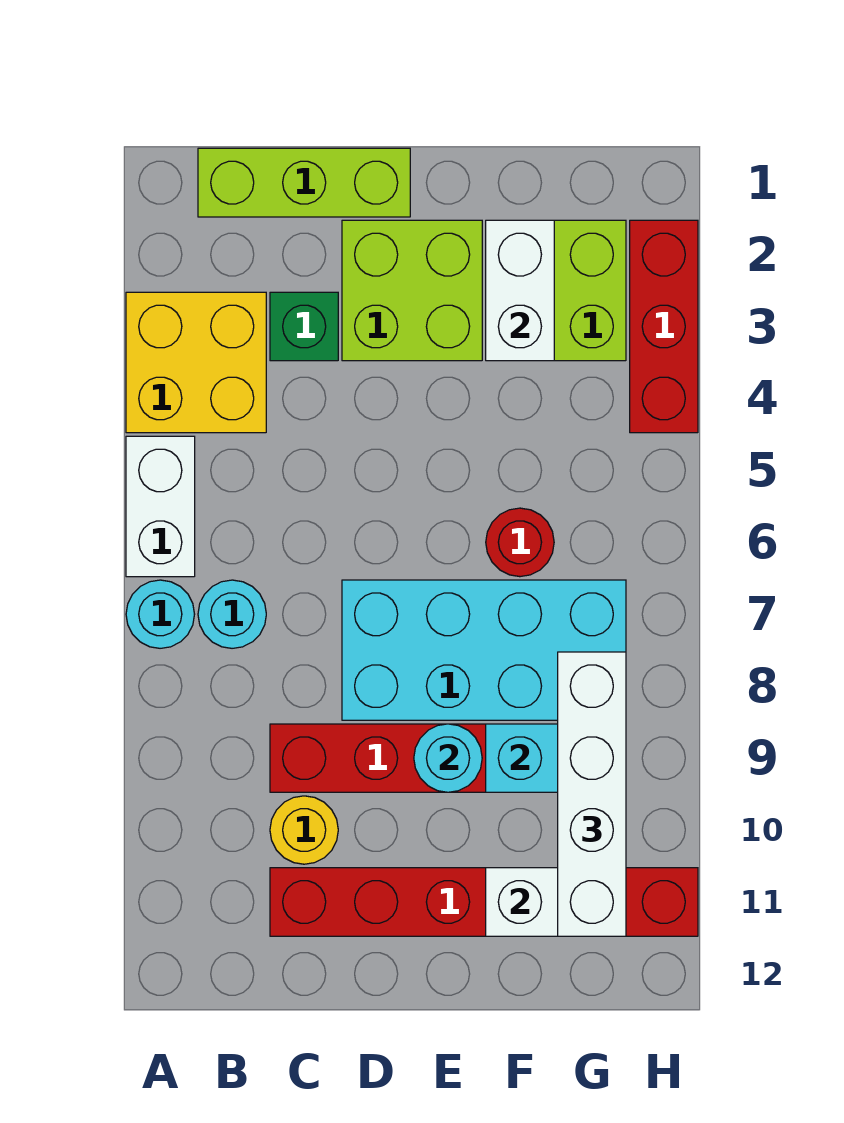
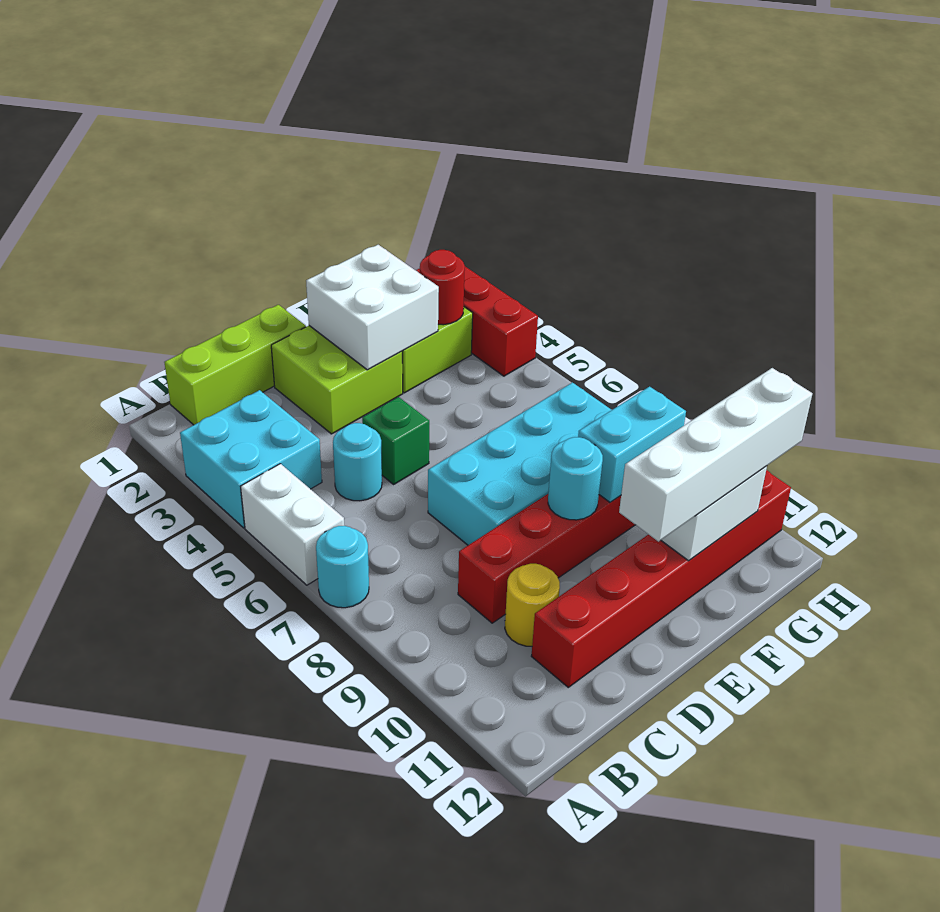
yellow brick A3:B4 level 1 -> cyan brick A3:B4 level 1
cyan round brick B7 level 1 -> cyan round brick C5 level 1
green brick C3 level 1 -> green brick D5 level 1
white brick F2:F3 level 2 -> white brick E2:F3 level 2
red round brick F6 level 1 -> red round brick G3 level 2
white brick G8:G11 level 3 -> white brick E11:H11 level 3

